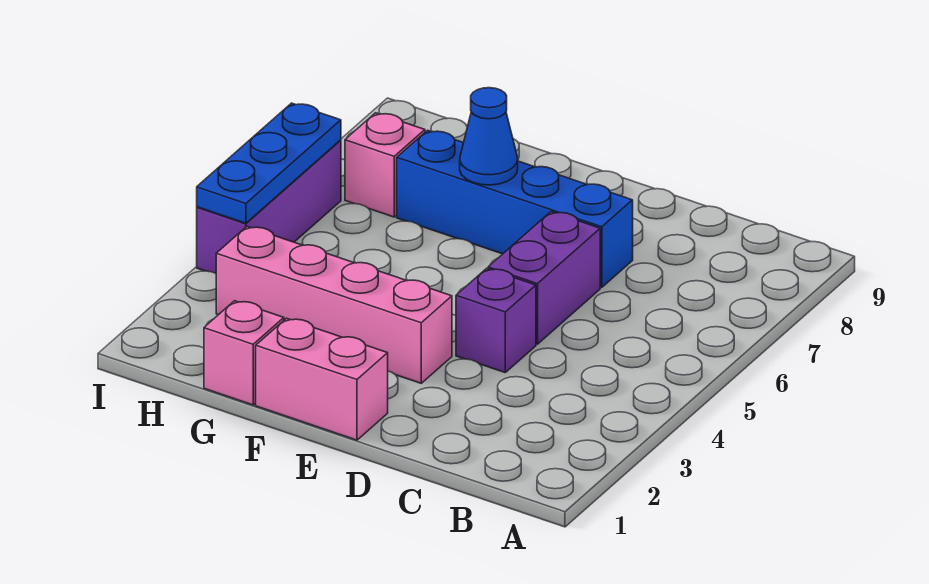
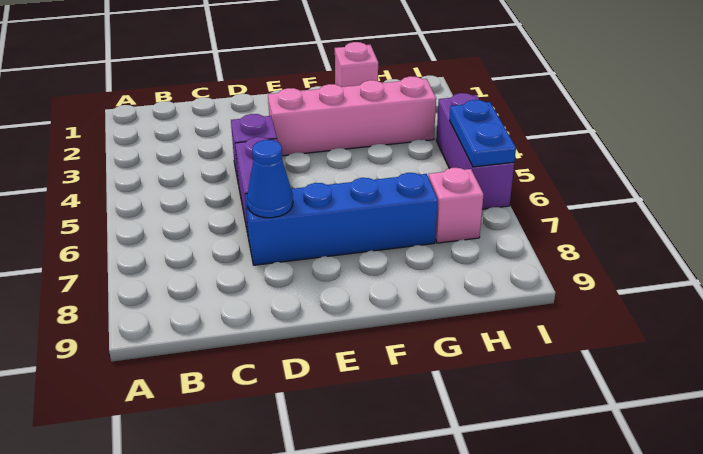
pink brick E1:F1 level 1 -> none
blue cone F7 level 2 -> blue cone D7 level 2
blue plate I4:I6 level 2 -> blue plate I5:I6 level 2

